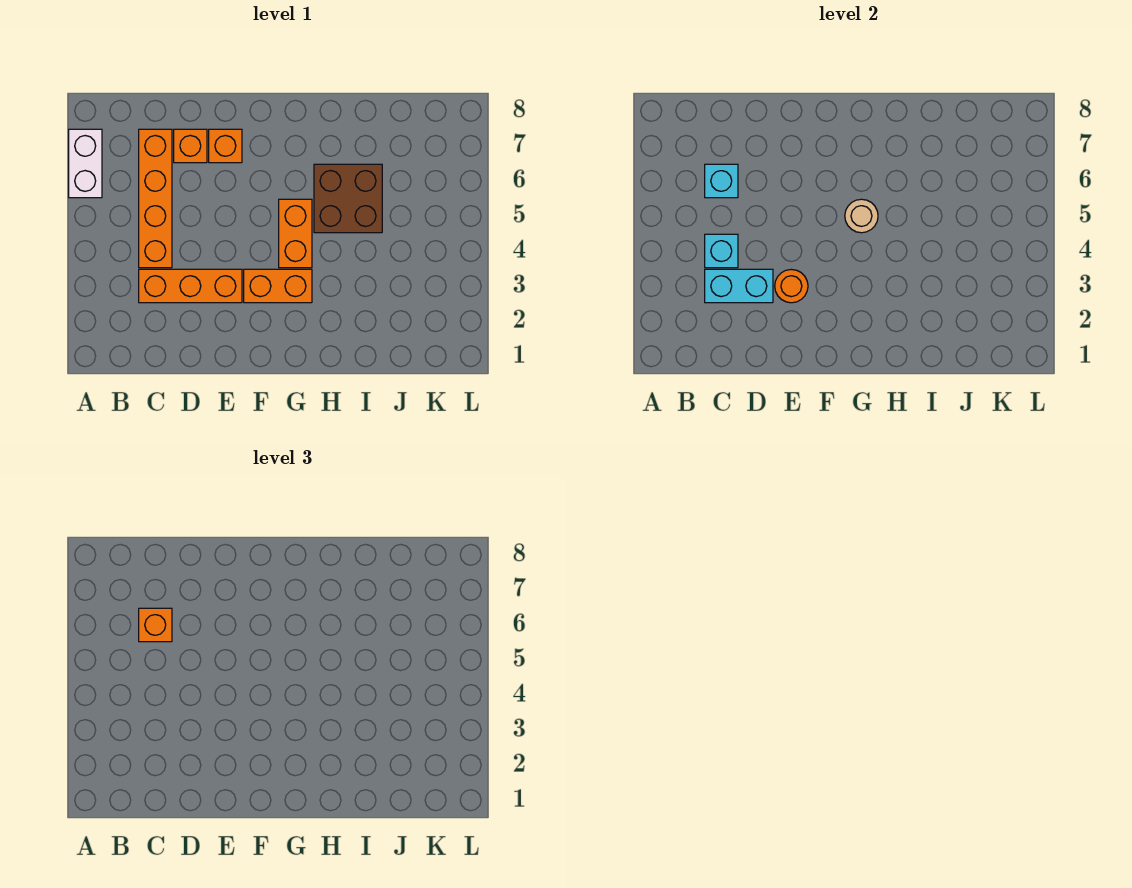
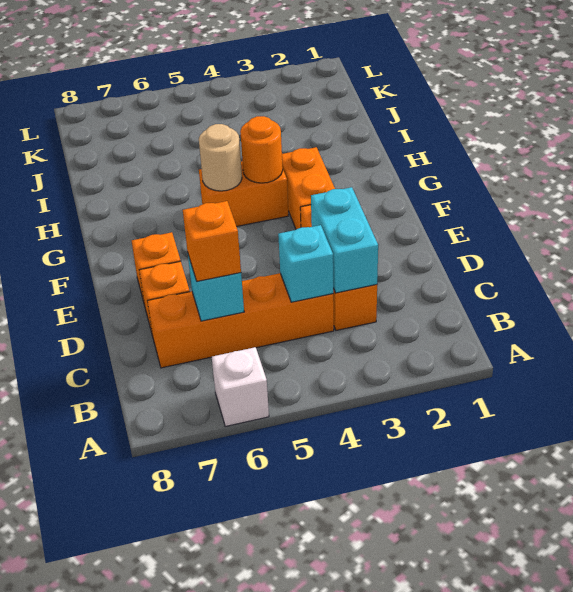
white brick A6:A7 level 1 -> white brick A6 level 1
orange round brick E3 level 2 -> orange round brick G4 level 2
brown brick H5:I6 level 1 -> none

